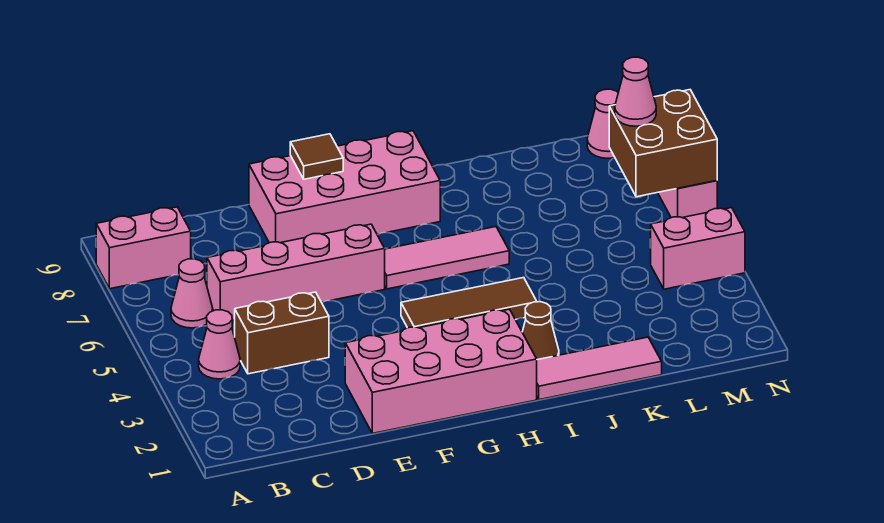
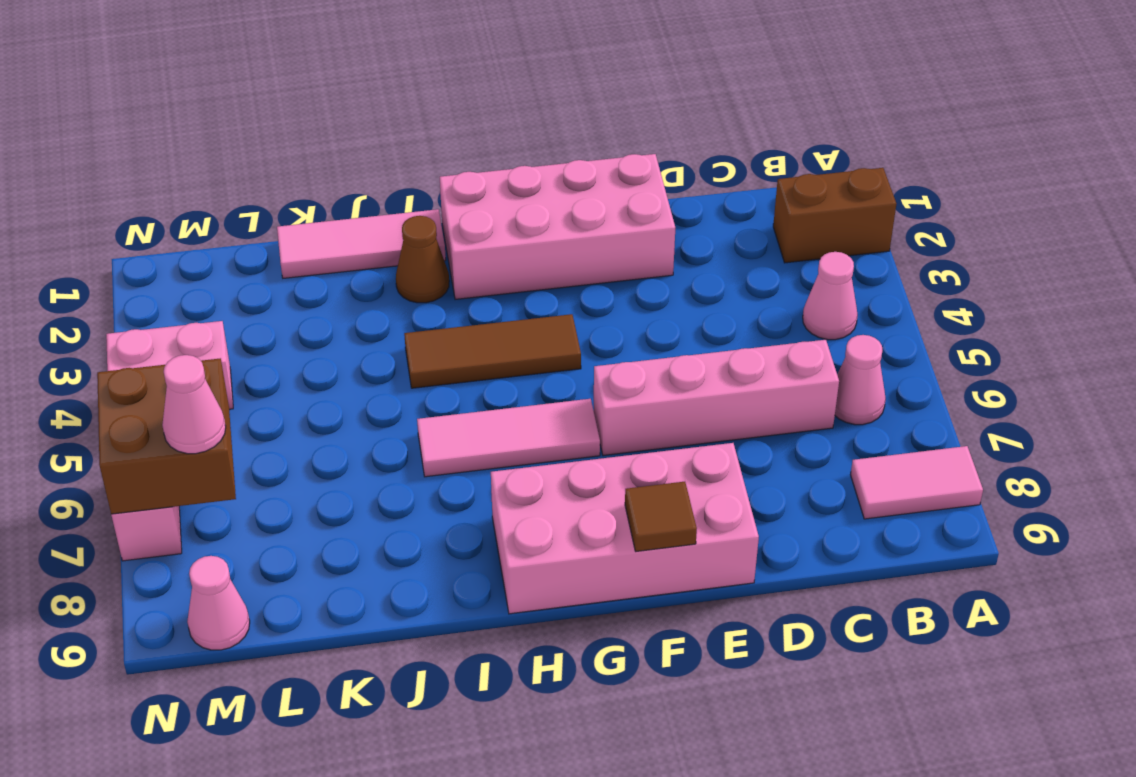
pink brick A8:B8 level 1 -> pink tile A8:B8 level 1
brown brick C4:D4 level 1 -> brown brick A2:B2 level 1

